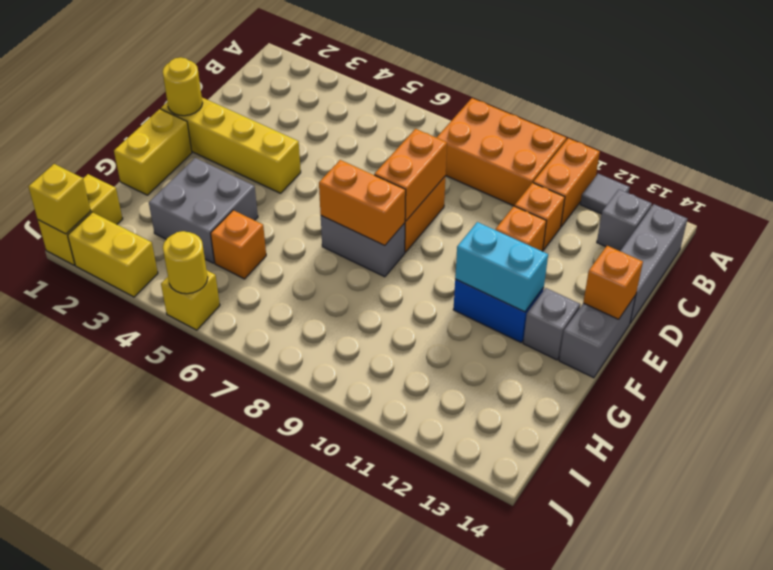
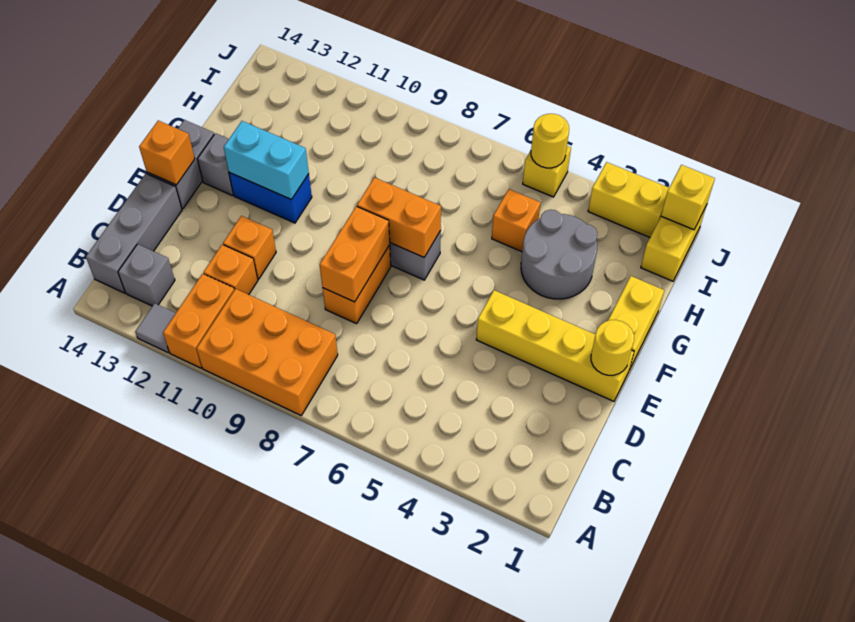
grey brick G3:H4 level 1 -> grey round brick G3:H4 level 1

